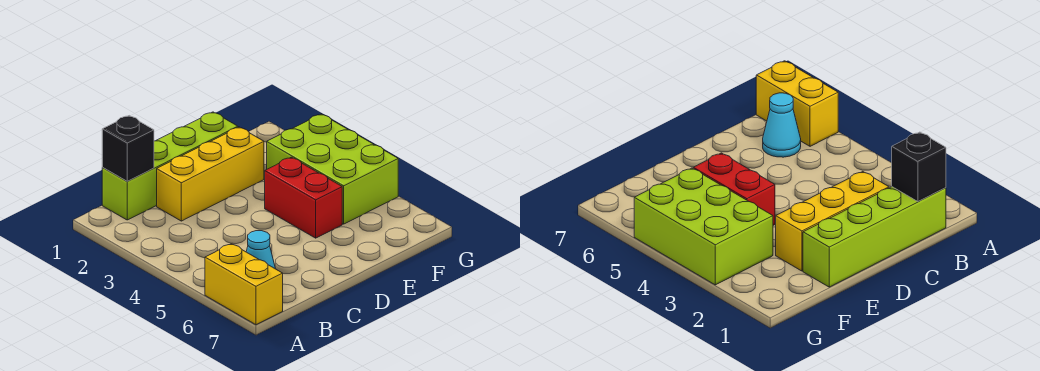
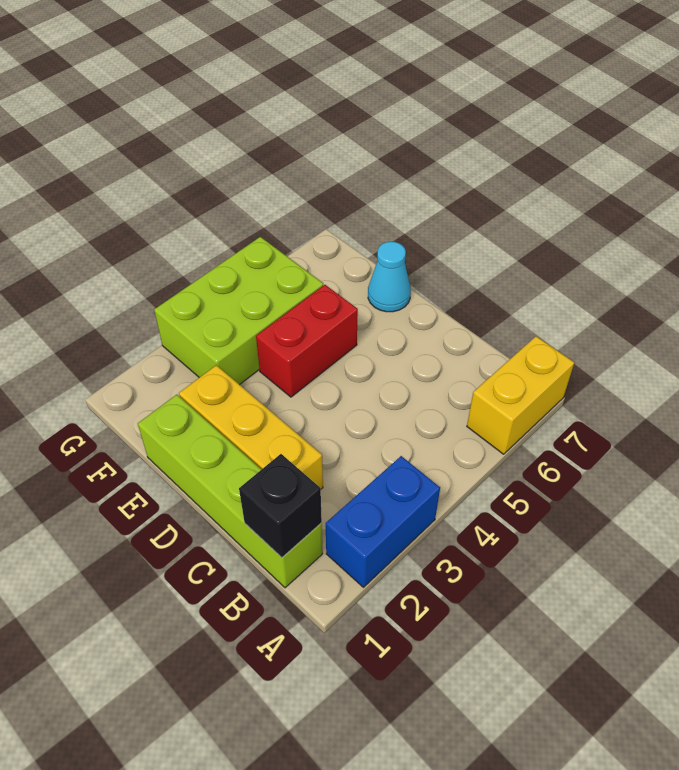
none -> blue brick A2:A3 level 1
cyan cone B6 level 1 -> cyan cone E7 level 1

